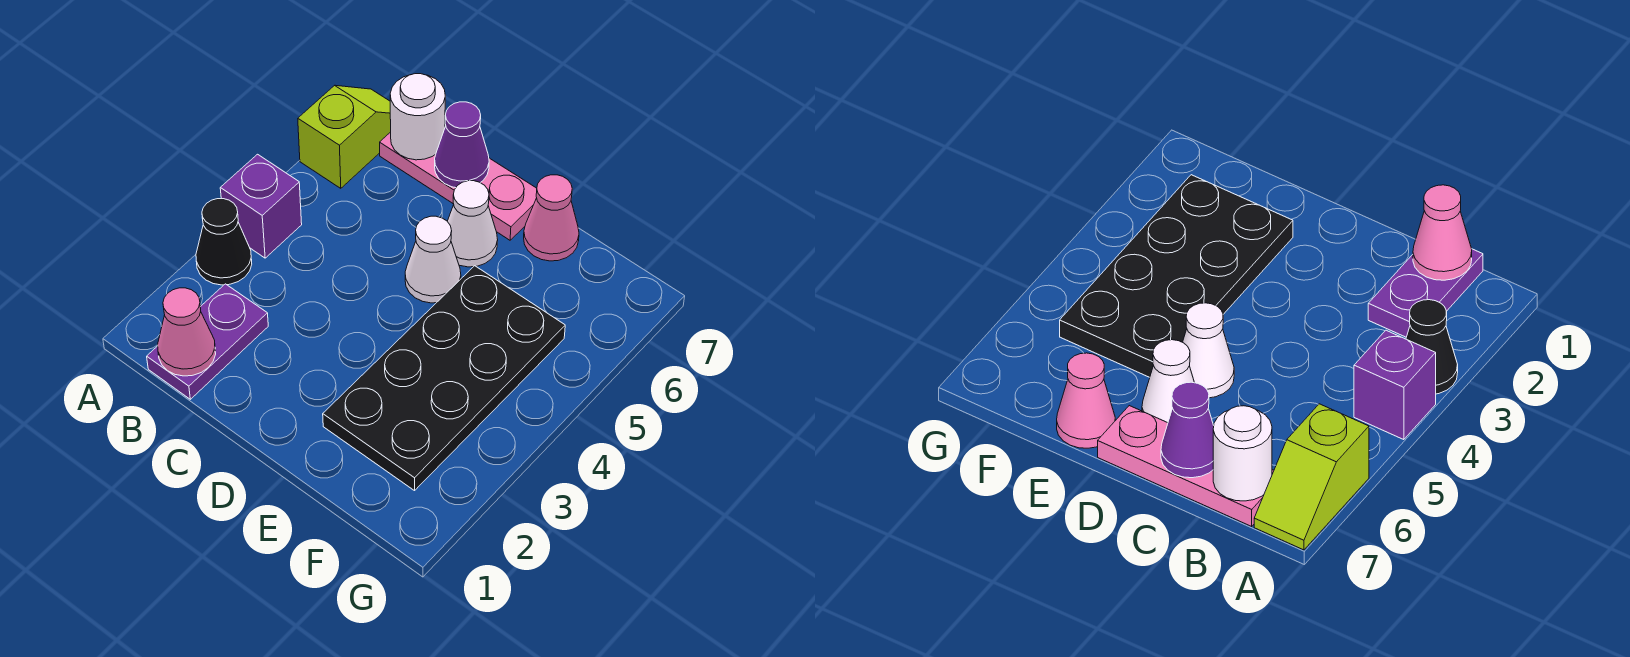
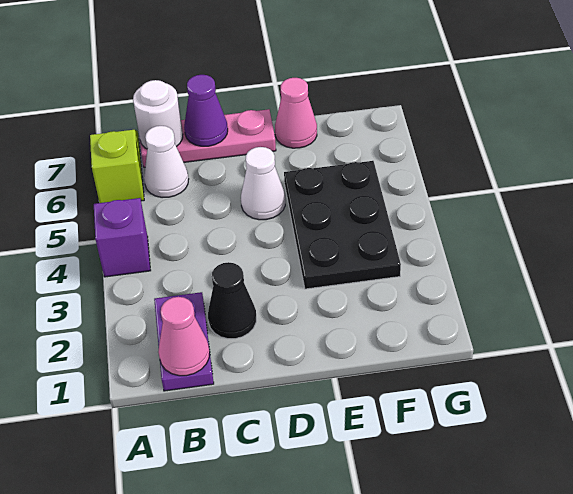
black cone A3 level 1 -> black cone C2 level 1
white cone D6 level 1 -> white cone B6 level 1
black plate E2:F5 level 1 -> black plate E3:F5 level 1

